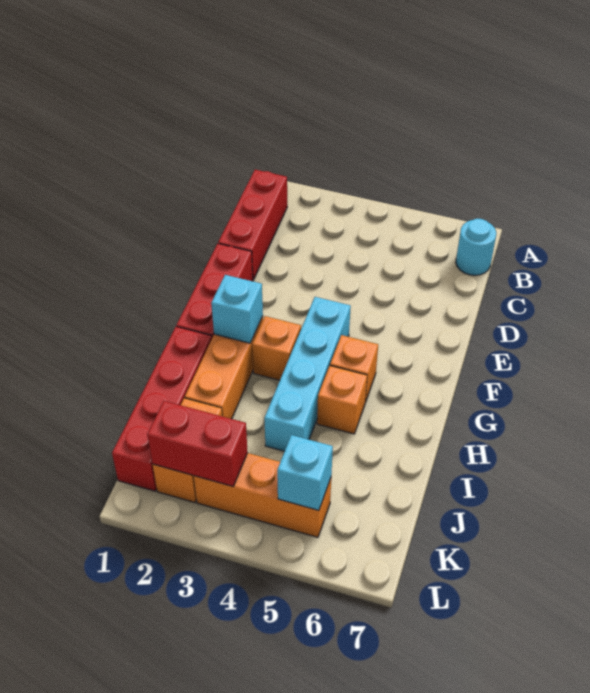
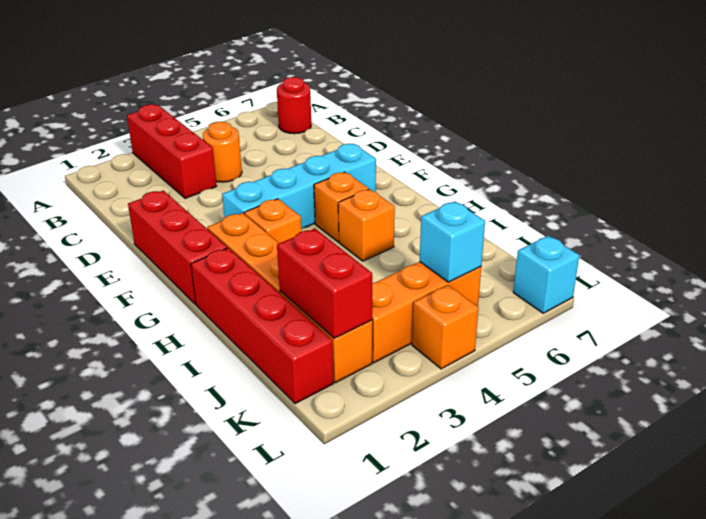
red brick B1:D1 level 1 -> red brick A3:C3 level 1
cyan round brick B7 level 1 -> red round brick B7 level 1
none -> orange round brick C4 level 1
cyan brick F4:I4 level 1 -> cyan brick F3:F6 level 1
cyan brick G2 level 2 -> cyan brick L7 level 1
red brick K2:K3 level 2 -> red brick J2:K2 level 2
none -> orange brick L4 level 1

